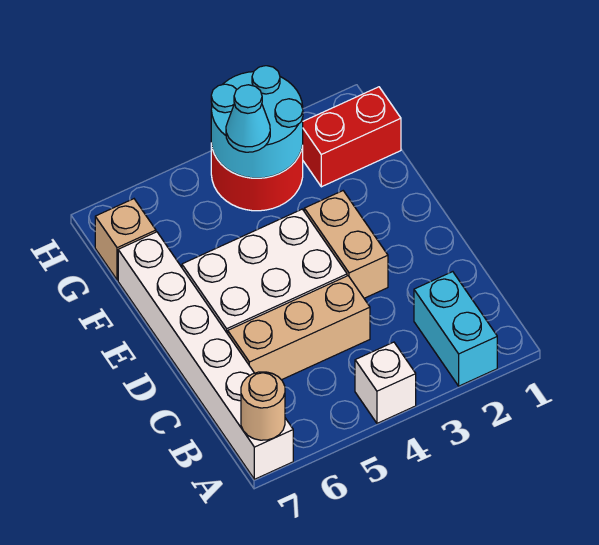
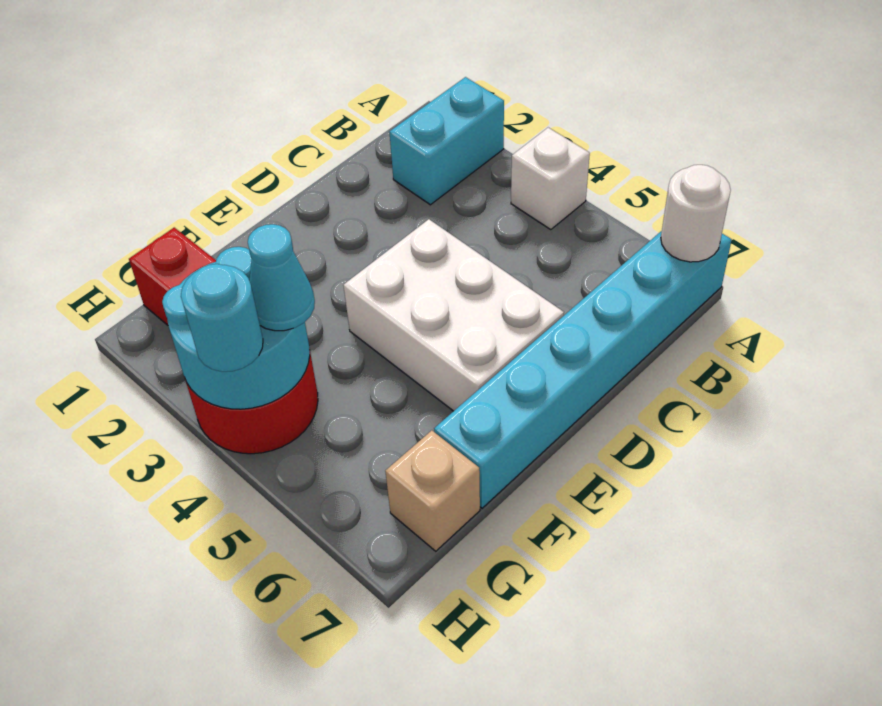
white brick A7:F7 level 1 -> cyan brick A7:F7 level 1
tan round brick A7 level 2 -> white round brick A7 level 2
tan brick C4:C6 level 1 -> none
tan brick D3:E3 level 1 -> none
none -> cyan round brick H4 level 3

